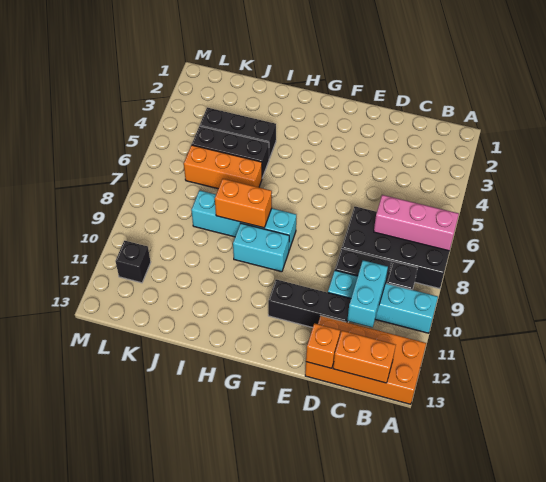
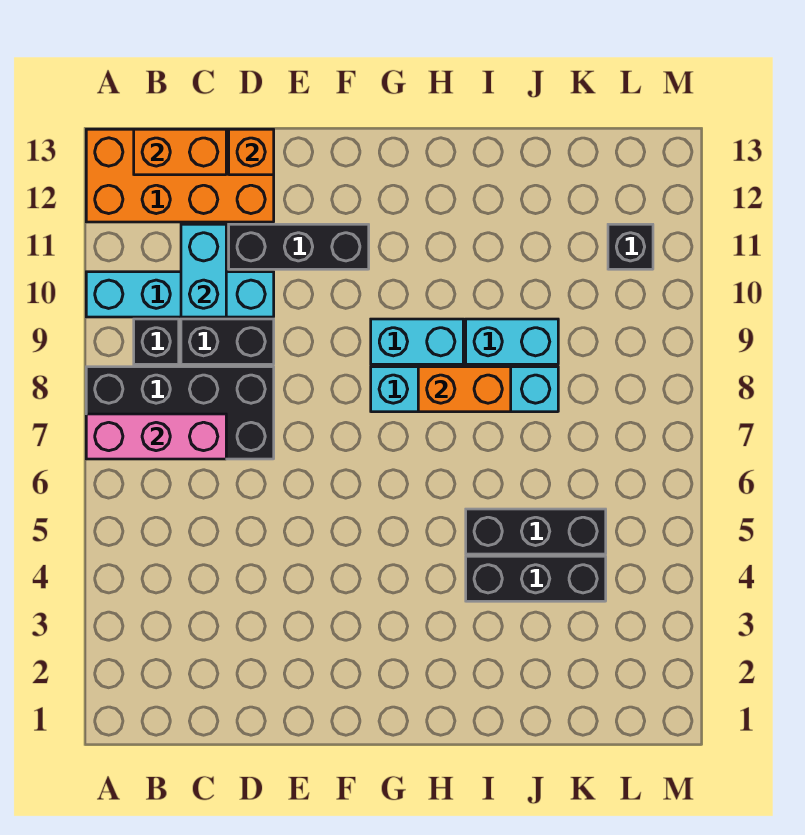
orange brick I6:K6 level 1 -> none
none -> cyan brick I9:J9 level 1

